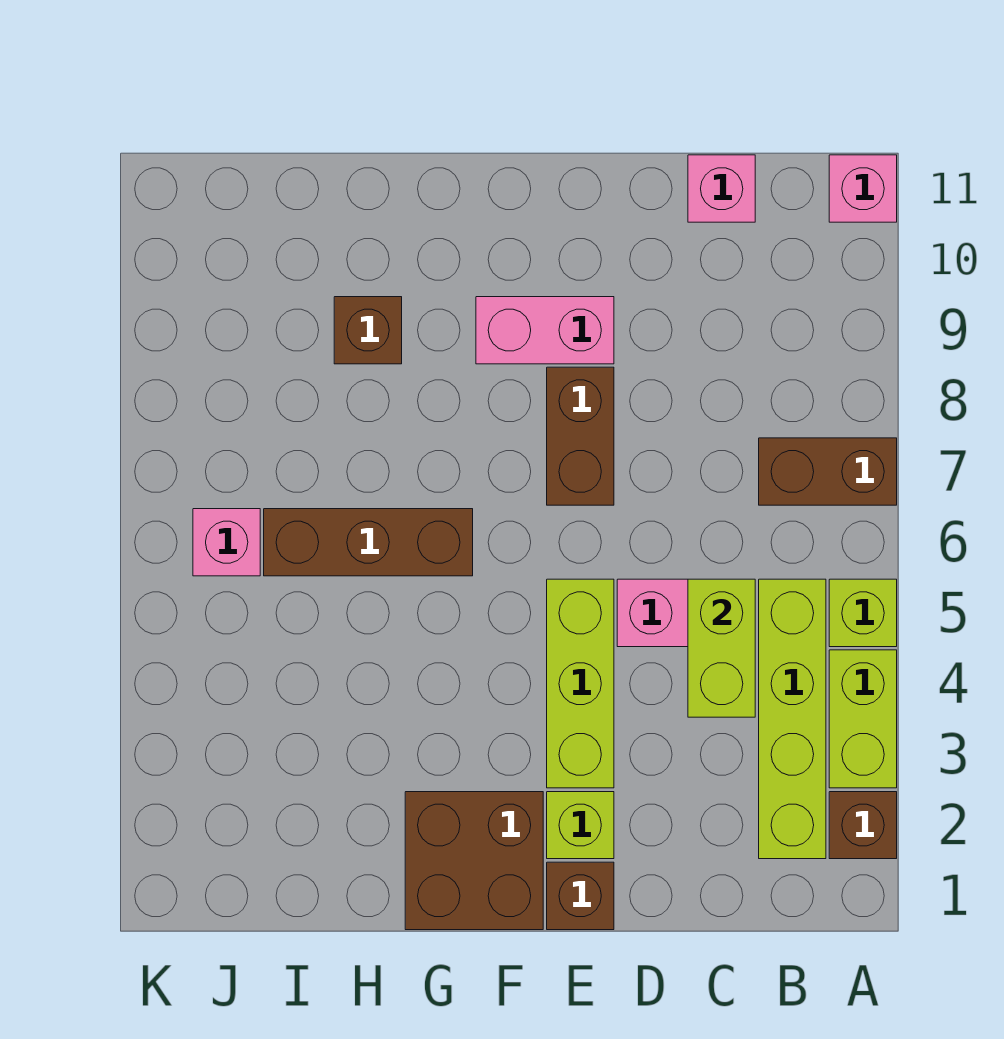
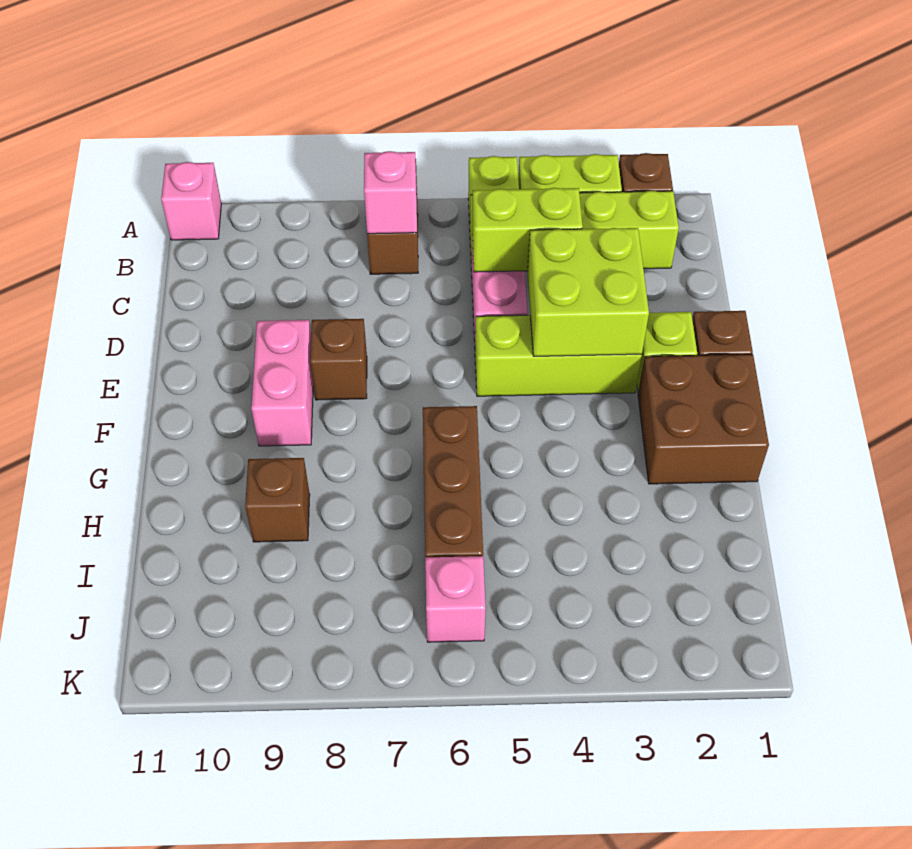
pink brick C11 level 1 -> pink brick B7 level 2
none -> lime brick D3:E4 level 2
brown brick E7:E8 level 1 -> brown brick E8 level 1

